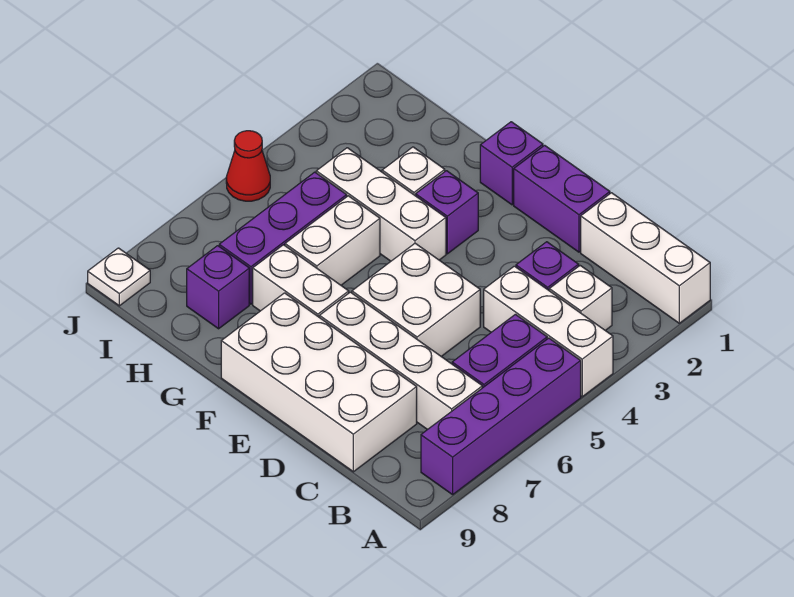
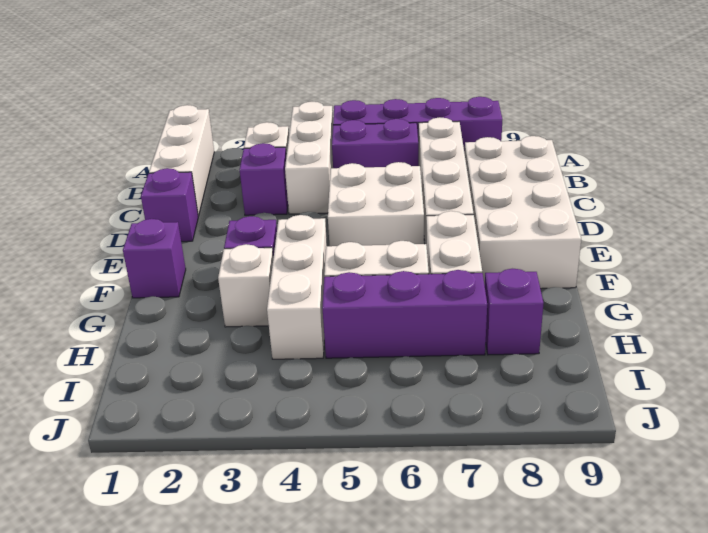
purple brick D1:E1 level 1 -> purple brick D1 level 1
red cone J5 level 1 -> none
white plate J9 level 1 -> none

